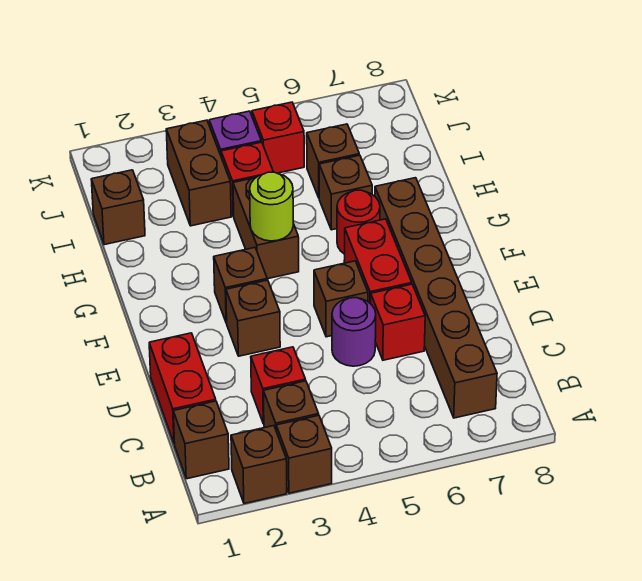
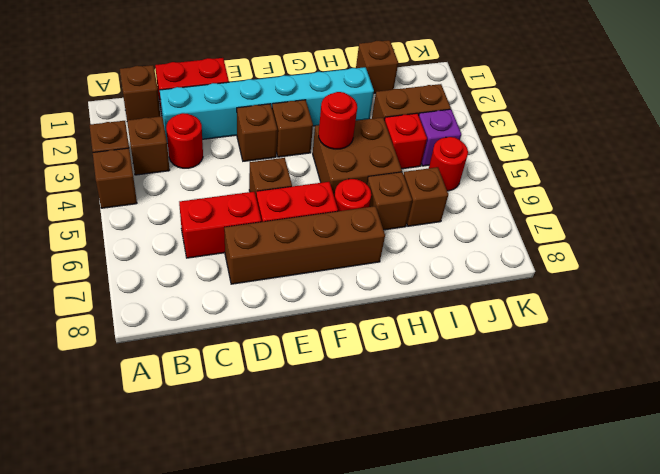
brown brick A2 level 1 -> brown brick A4 level 1
brown brick B7:G7 level 1 -> brown brick D7:G7 level 1
none -> cyan brick C2:H2 level 1
red brick C3 level 1 -> red round brick C3 level 1
purple round brick D5 level 1 -> none
red brick D6 level 1 -> red brick C6:D6 level 1
brown brick G4:H4 level 1 -> brown brick G4:H5 level 1
lime round brick G4 level 2 -> red round brick G4 level 2
red brick J5 level 1 -> red round brick J5 level 1

